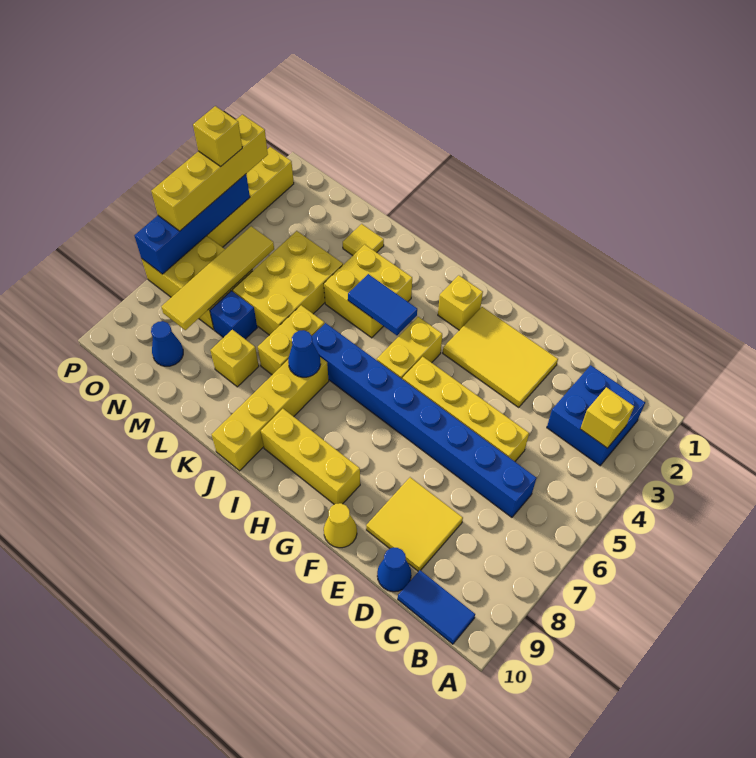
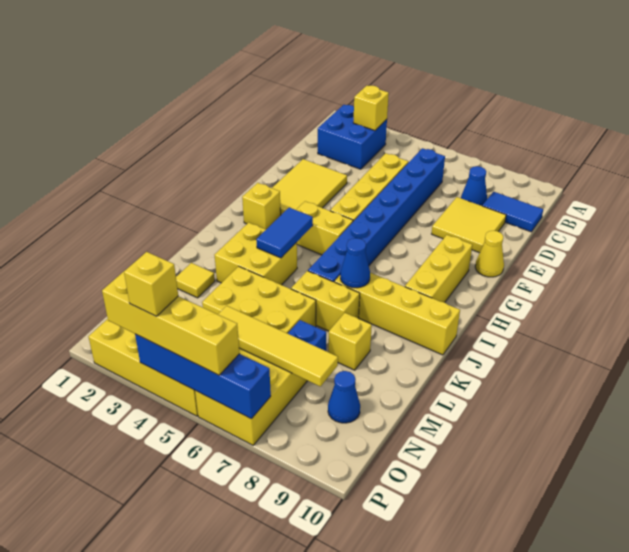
blue tile B10:C10 level 1 -> blue tile C9:C10 level 1
blue cone D10 level 1 -> blue cone C8 level 1

